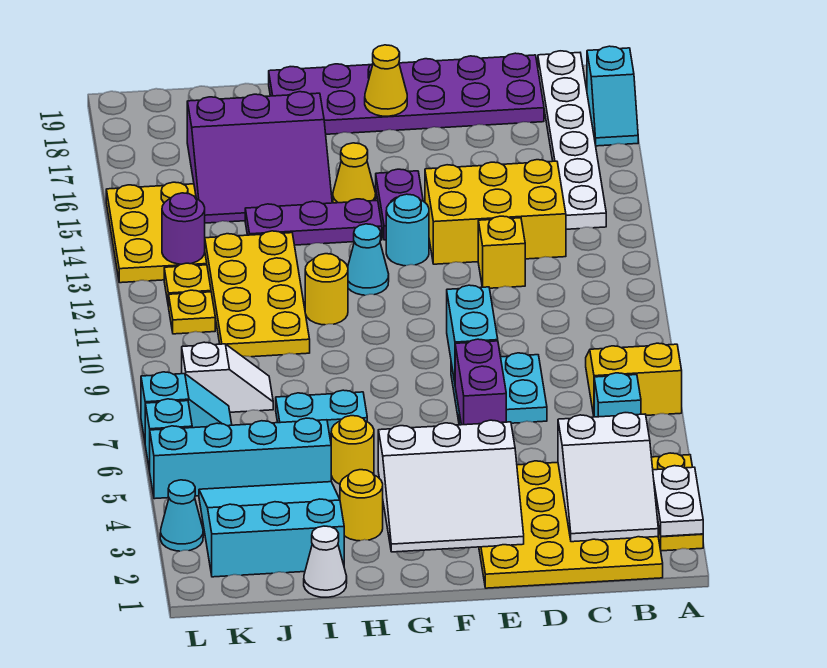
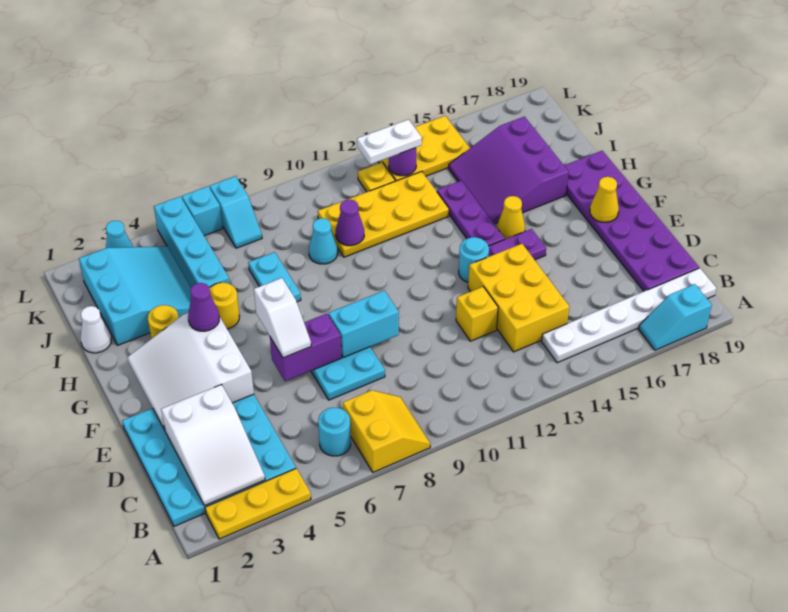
white plate A2:A3 level 2 -> white plate K12:K13 level 3
yellow plate B1:E4 level 1 -> cyan plate B1:E4 level 1
white slope B2:C4 level 2 top 4 -> white slope B2:D3 level 2 top D
cyan brick B6 level 1 -> cyan round brick B6 level 1
none -> purple cone G4 level 3
cyan cone G12 level 1 -> cyan cone I9 level 1
yellow round brick H11 level 1 -> none
none -> purple cone I10 level 2
white slope J8:K8 level 1 top K -> white slope E6:F6 level 3 top F
yellow plate K11 level 1 -> none

